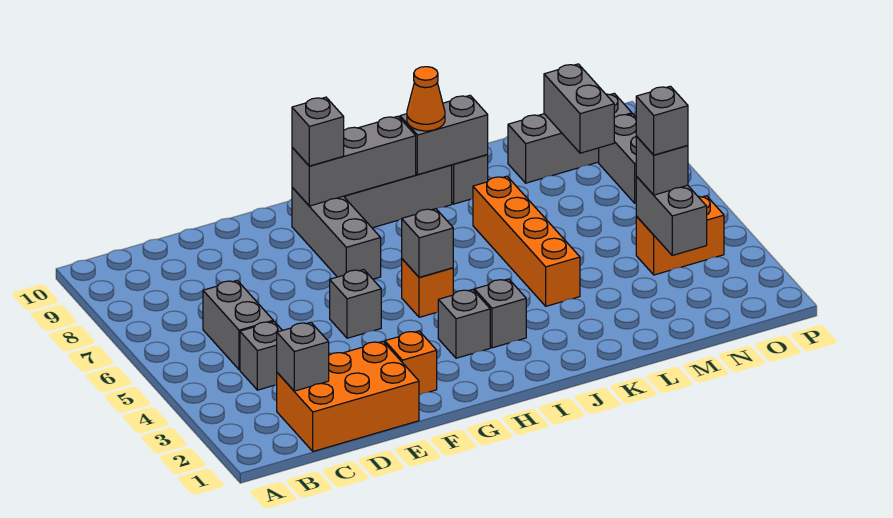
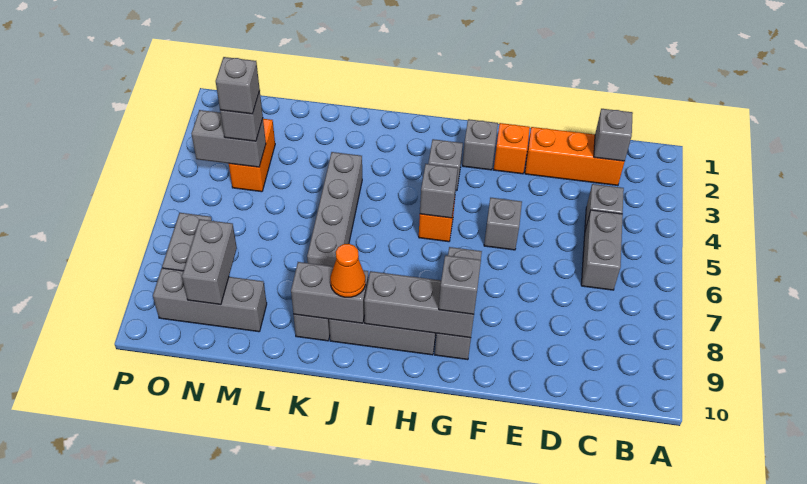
orange brick C1:E2 level 1 -> orange brick C2:E2 level 1
grey brick I3 level 1 -> grey brick G2 level 1
orange brick K4:K7 level 1 -> grey brick K4:K7 level 1
grey brick N3:N4 level 2 -> grey brick N4:O4 level 2
orange brick N4:O4 level 1 -> orange brick N3:N4 level 1

